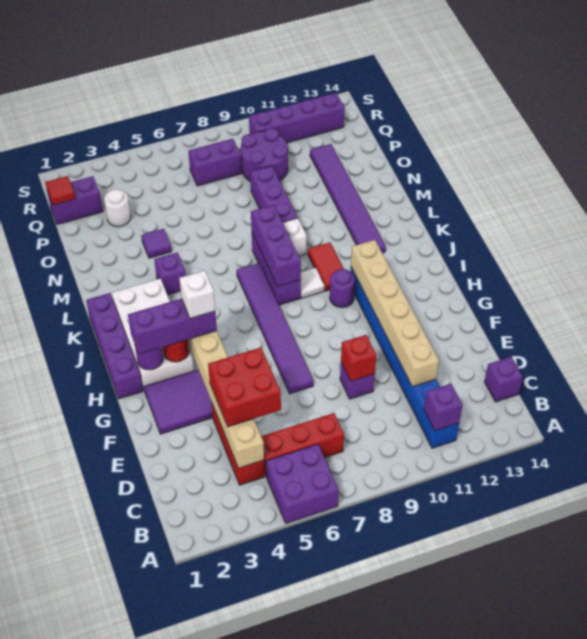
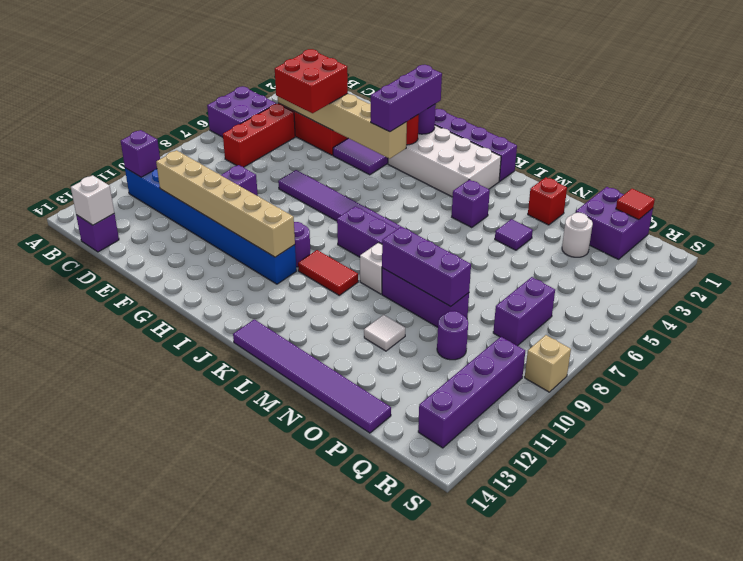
red brick E9 level 2 -> red brick N2 level 1
white brick H4 level 4 -> white brick C14 level 2
purple brick J8:L8 level 2 -> purple brick M9:O9 level 2
white tile J9 level 1 -> white tile N11 level 1
purple tile K12:P12 level 1 -> purple tile K14:P14 level 1
purple round brick P9:Q10 level 1 -> purple round brick P10 level 1
purple brick Q1:Q2 level 1 -> purple brick P1:Q2 level 1
none -> tan brick S9 level 1

